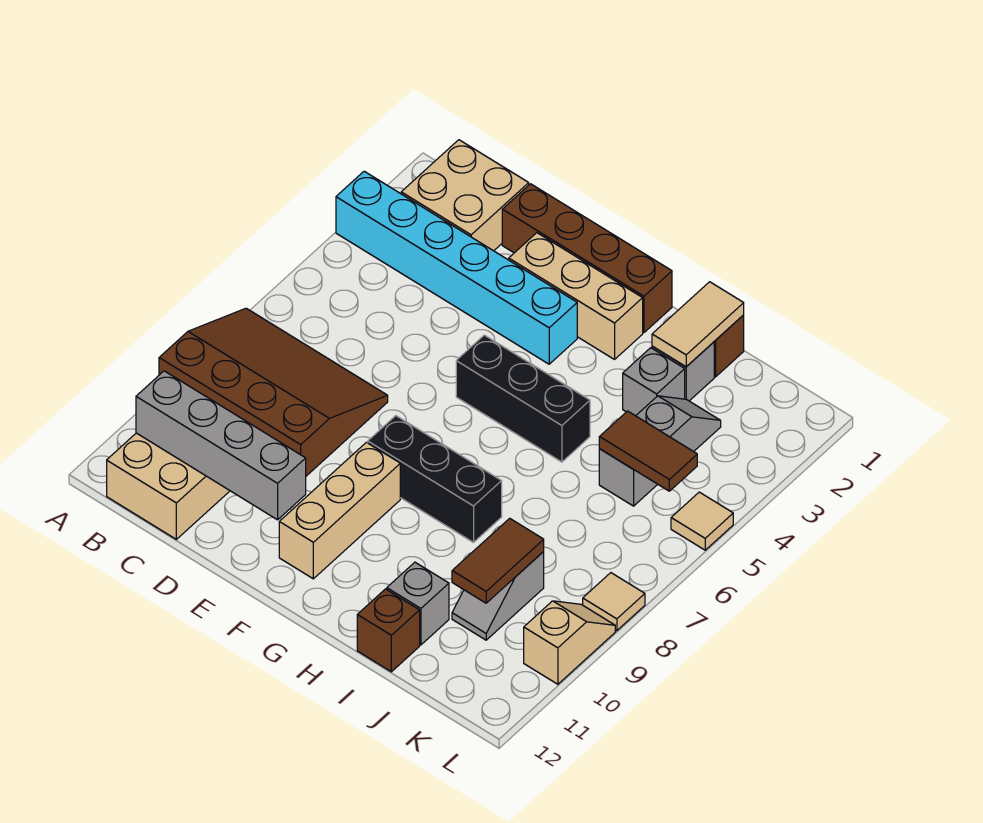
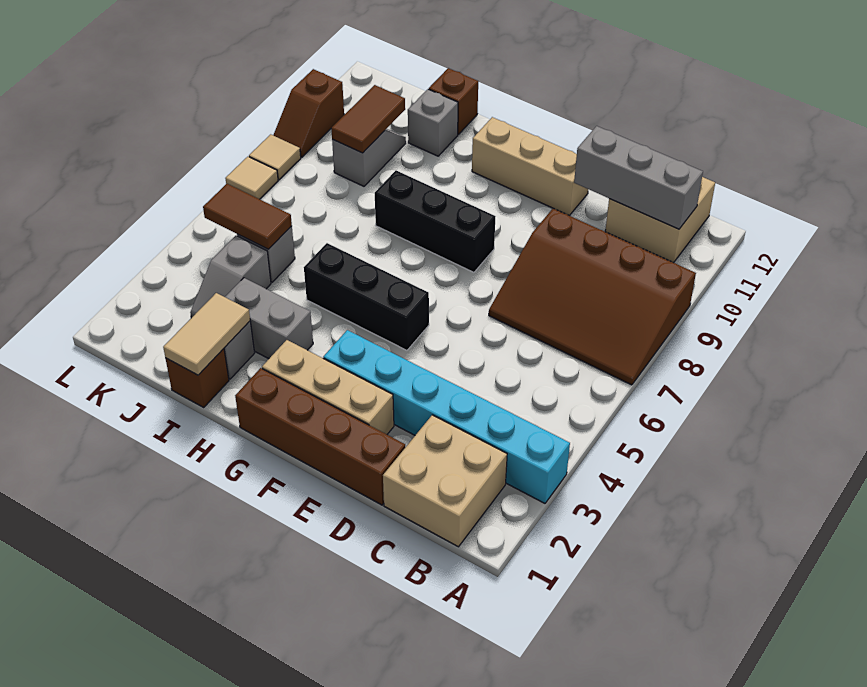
grey brick B11:E11 level 2 -> grey brick B11:D11 level 2
tan brick F9:F11 level 1 -> tan brick E11:G11 level 1
grey brick I3 level 1 -> grey brick H3:I3 level 1
tan tile L5 level 1 -> tan tile L7 level 1
tan slope L9:L10 level 1 top 10 -> brown slope L9:L10 level 1 top 10

